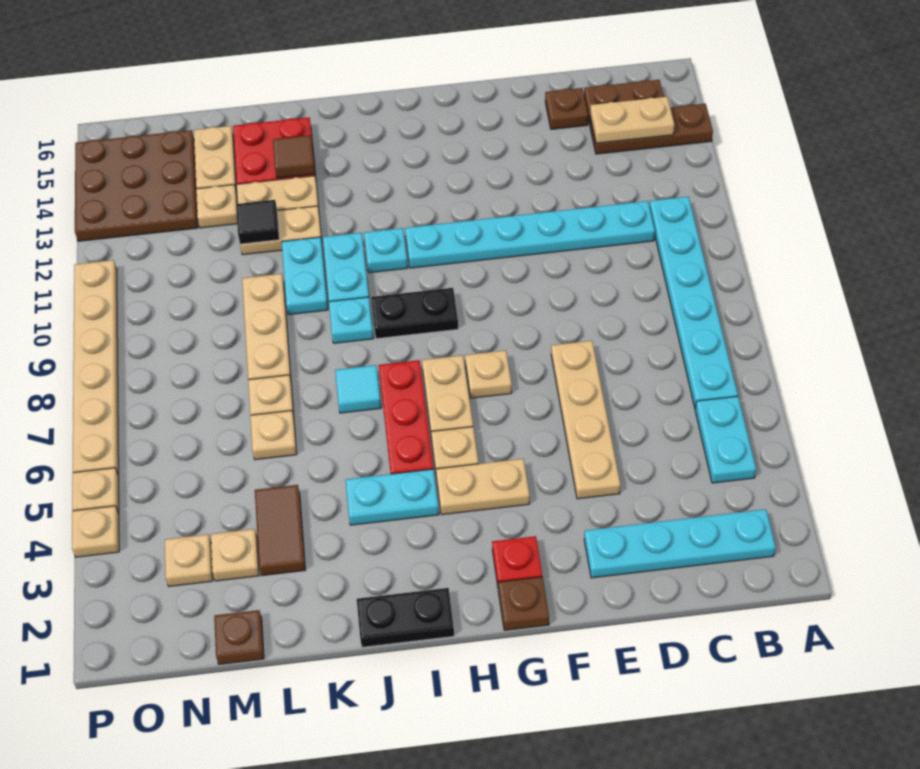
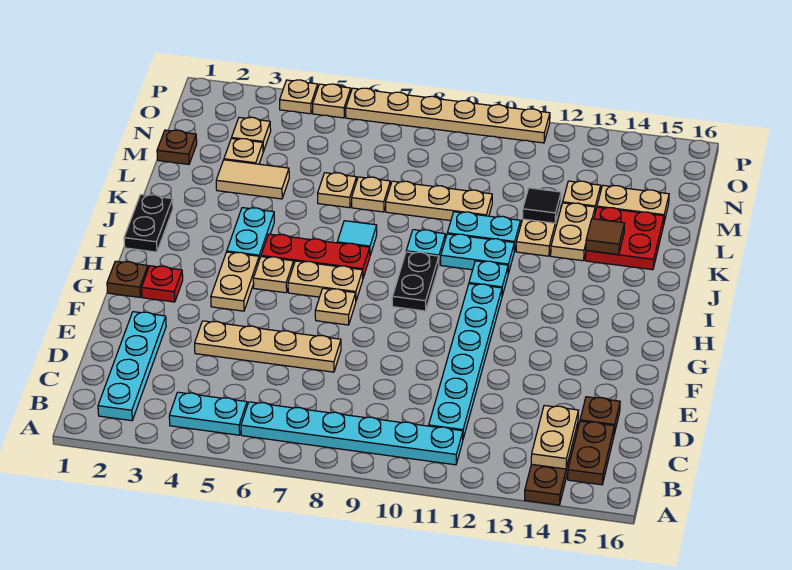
brown tile L3:L4 level 1 -> tan tile L3:L4 level 1
brown plate N13:P15 level 1 -> none

